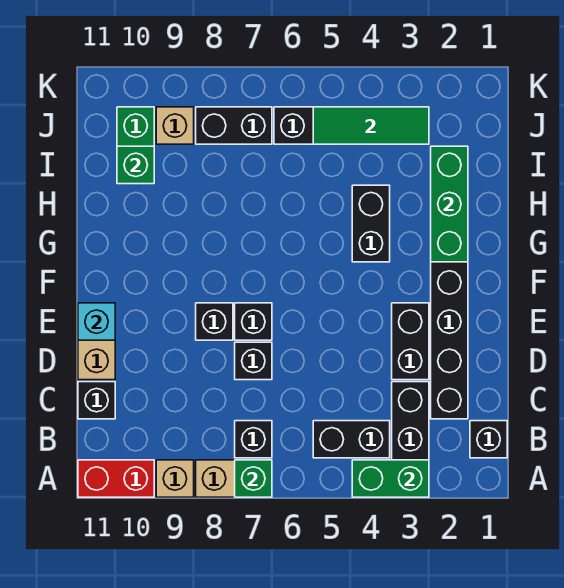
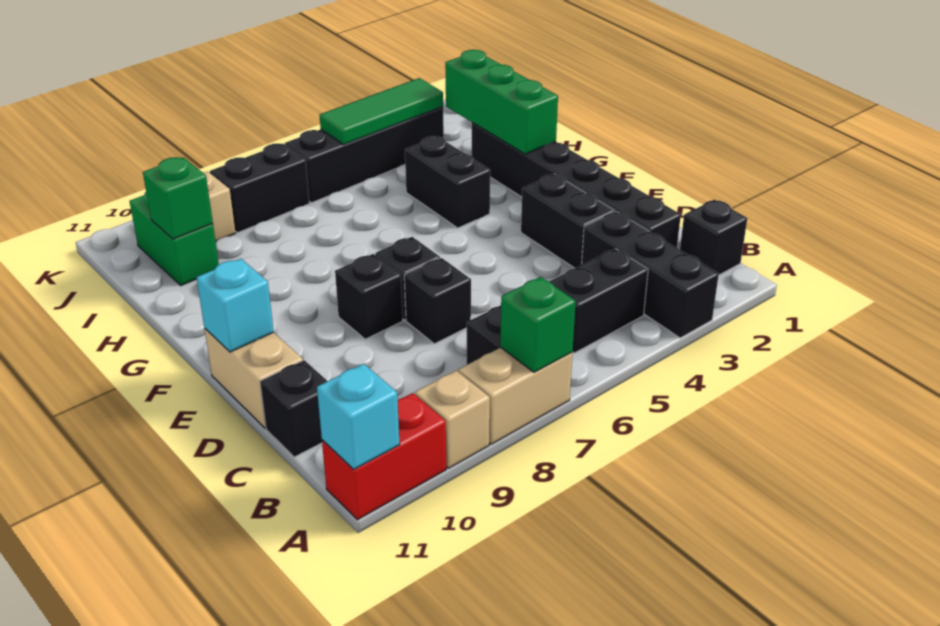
green brick A3:A4 level 2 -> none
none -> cyan brick A11 level 2

